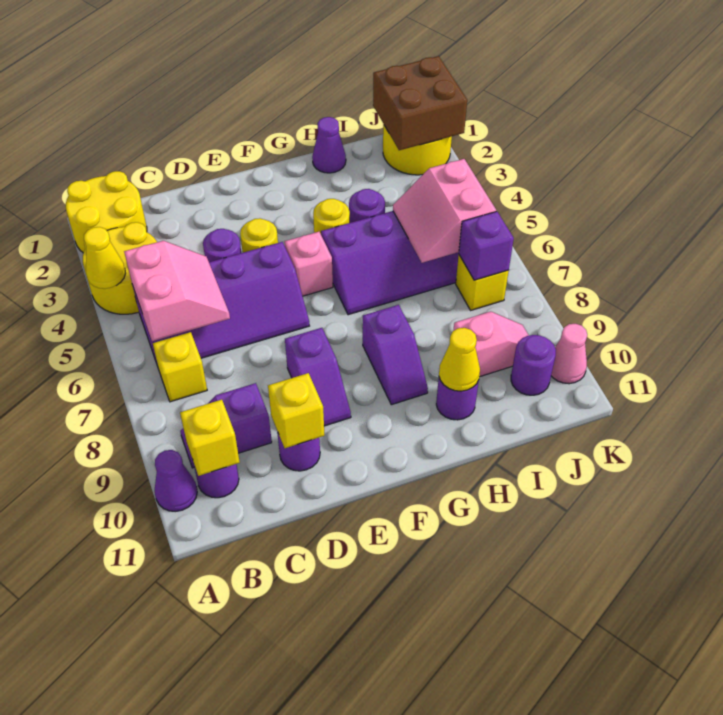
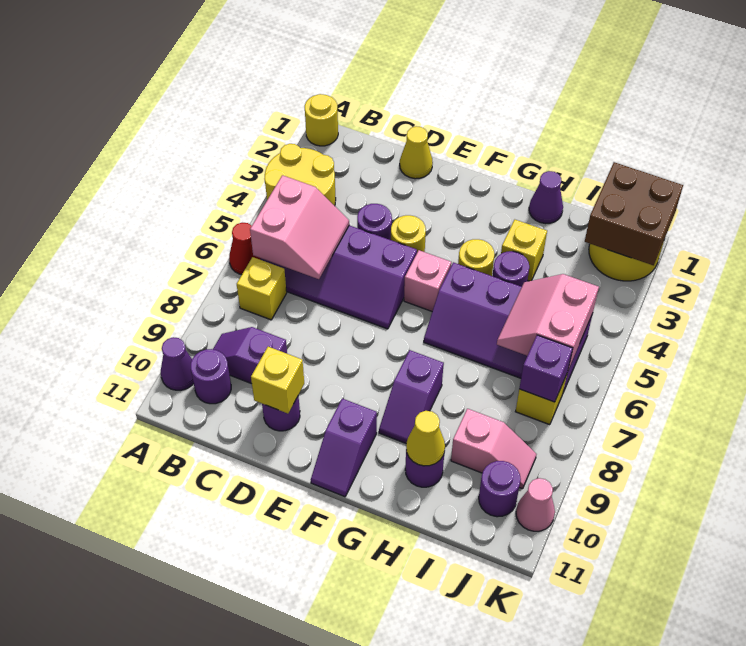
yellow round brick A1:B2 level 1 -> yellow round brick A1 level 1
yellow cone A4 level 2 -> yellow cone D1 level 1
none -> red cone A6 level 1
yellow brick B10 level 2 -> yellow brick H3 level 1
purple slope E8:E9 level 1 top 8 -> purple slope F10:F11 level 1 top 10

